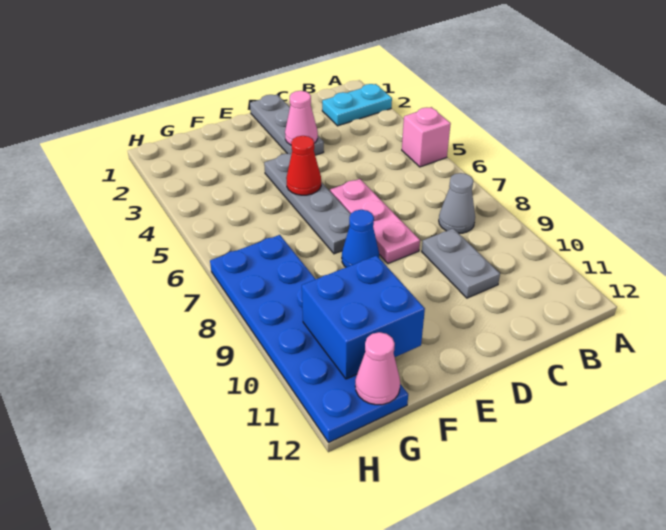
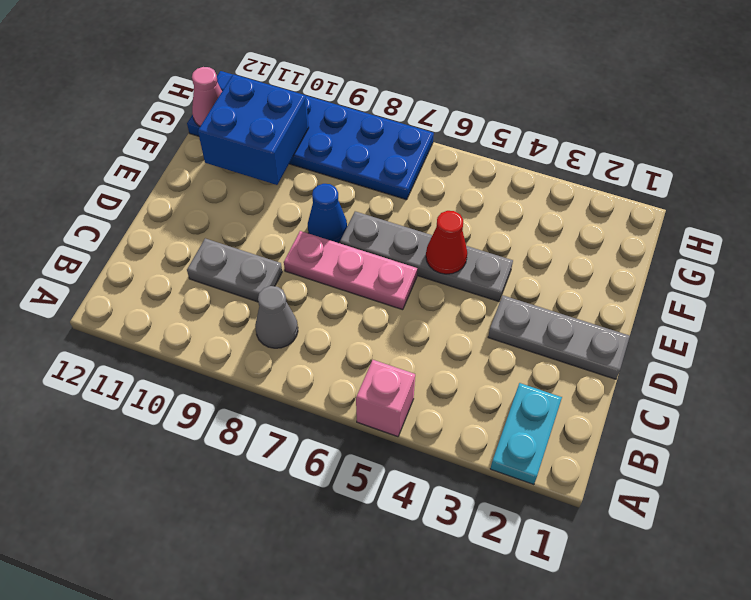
pink cone D3 level 2 -> none

